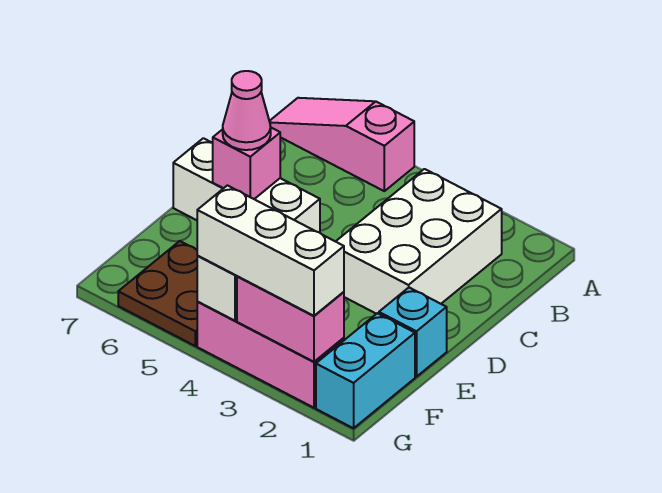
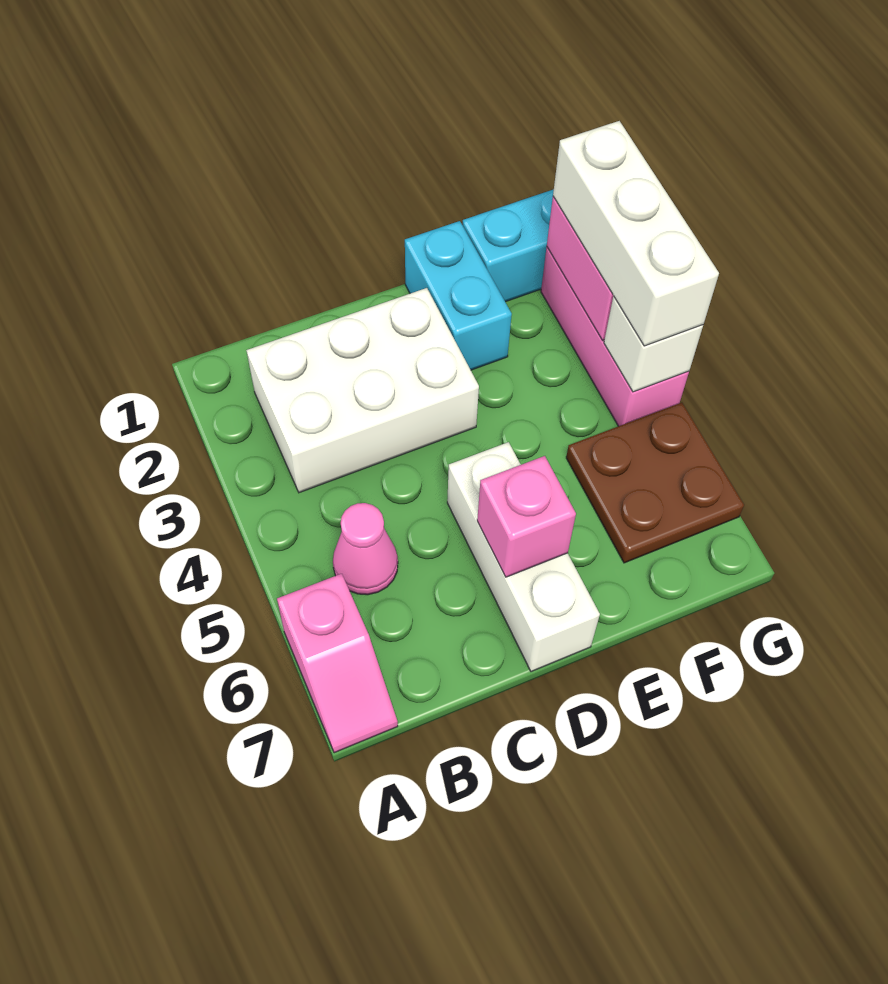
pink slope A5:A7 level 1 top 5 -> pink slope A6:A7 level 1 top 6
pink cone D6 level 3 -> pink cone B5 level 1
cyan brick E1 level 1 -> cyan brick E1:E2 level 1

